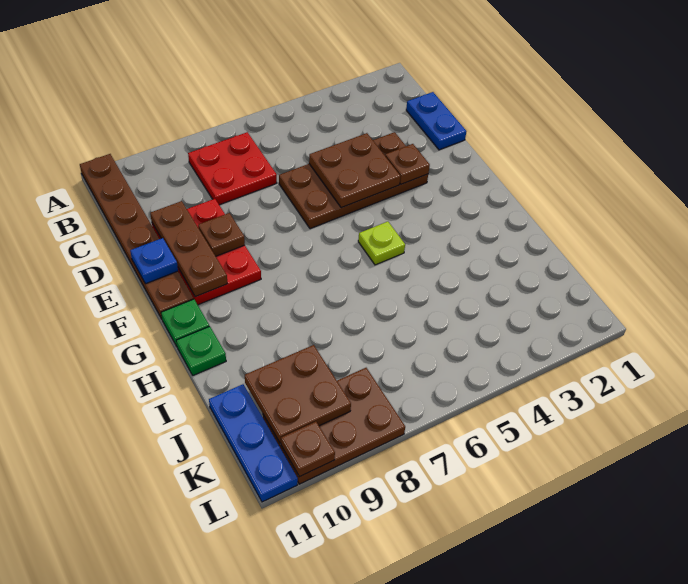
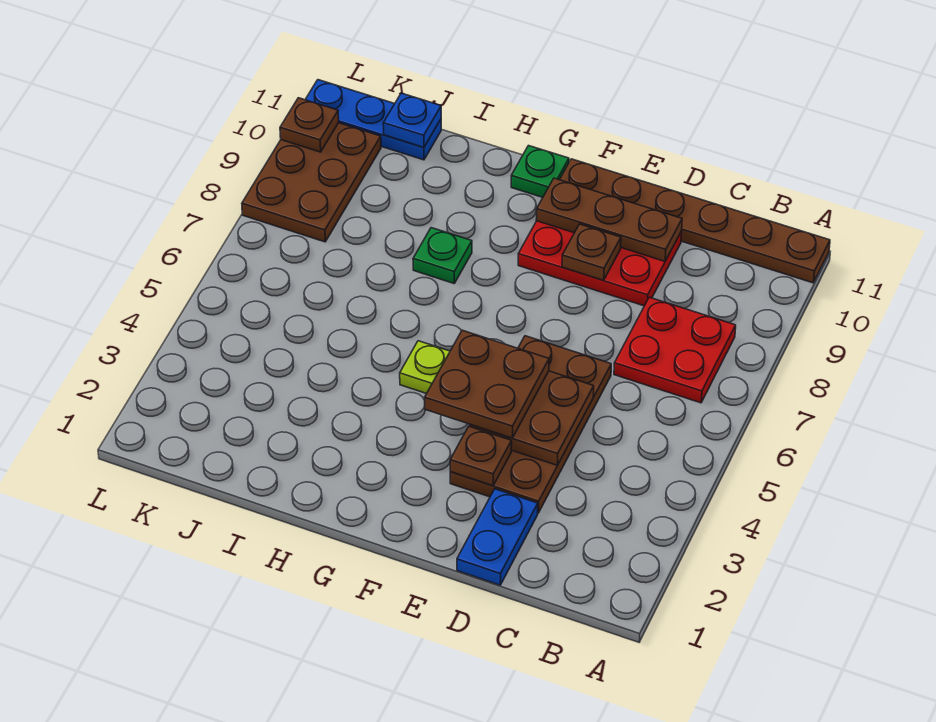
blue plate C1:D1 level 1 -> blue plate D1:D2 level 1
blue plate E11 level 2 -> blue plate J11 level 2
green plate H11 level 1 -> green plate H8 level 1
brown plate J9:K10 level 2 -> brown plate E4:F5 level 3

